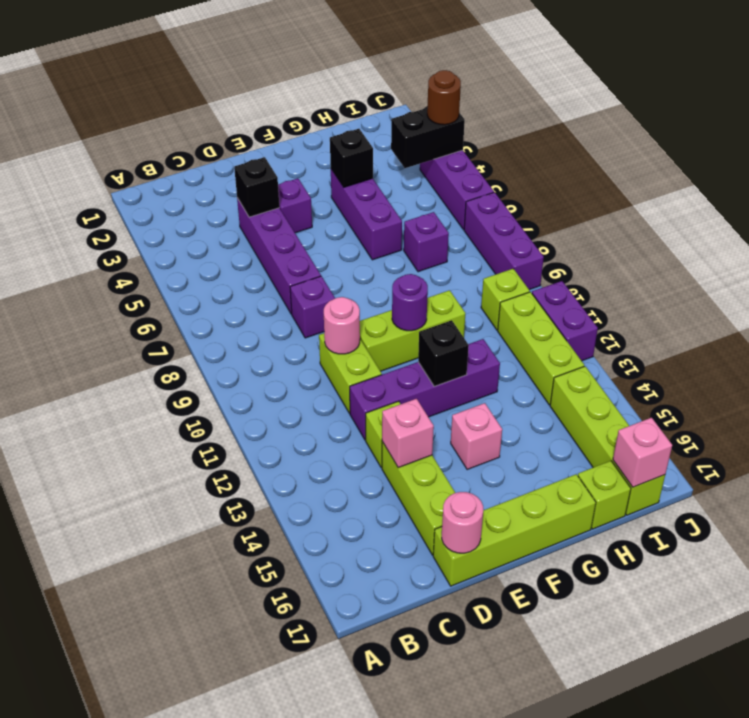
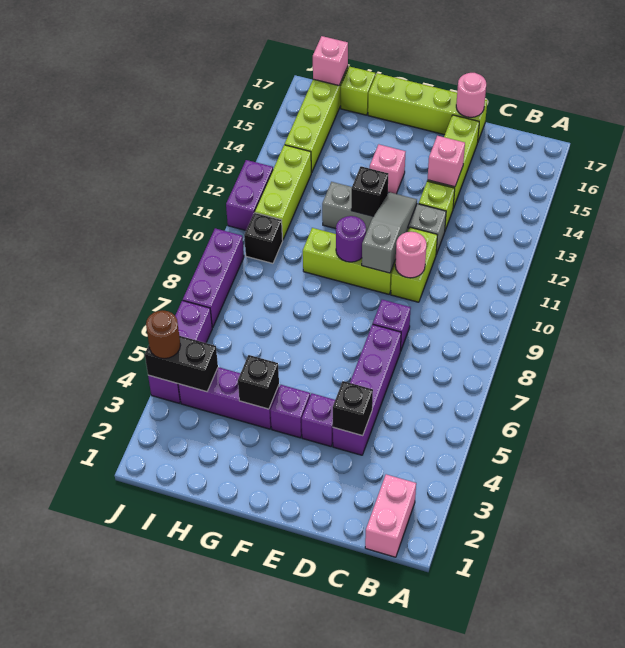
none -> pink brick B1:B2 level 1
purple brick D12:G12 level 1 -> grey brick D12:G12 level 1
none -> grey slope E10:E12 level 2 top 10
purple brick G4:G6 level 1 -> purple brick G4:I4 level 1
purple brick H7 level 1 -> purple brick F4 level 1
lime brick I10 level 1 -> black brick I10 level 1

